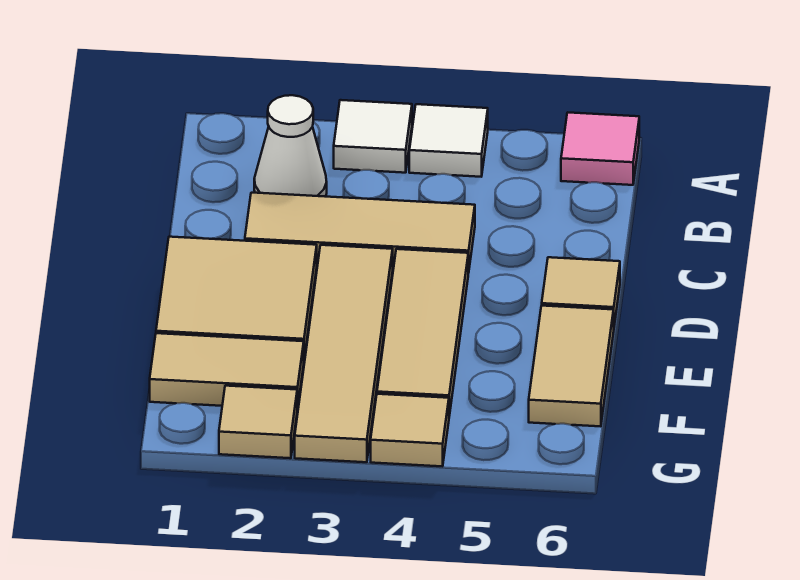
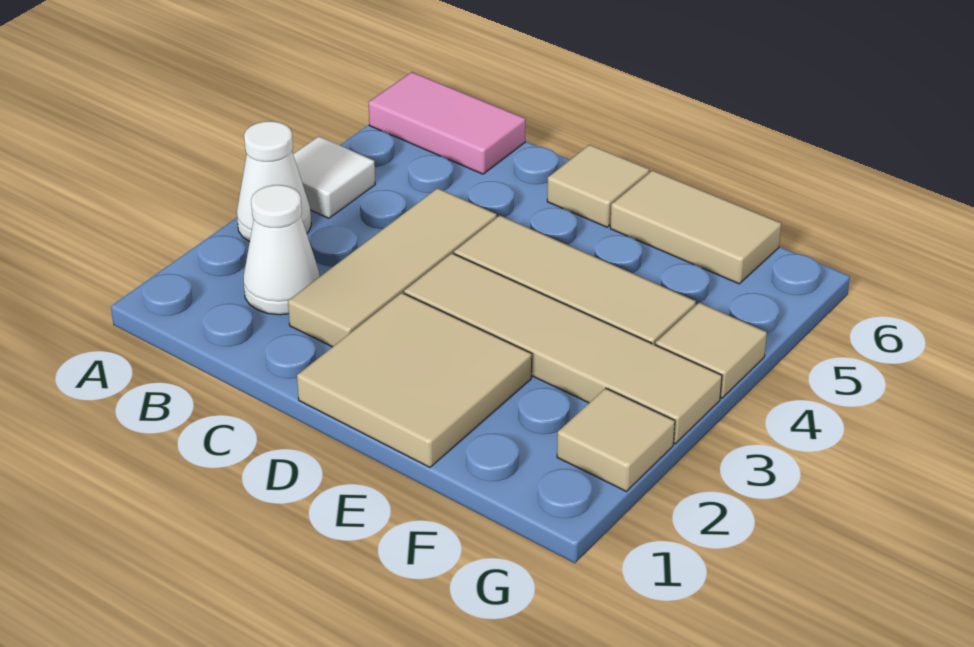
white tile A3 level 1 -> white cone A3 level 1
pink tile A6 level 1 -> pink tile A6:B6 level 1
tan tile F1:F2 level 1 -> none

